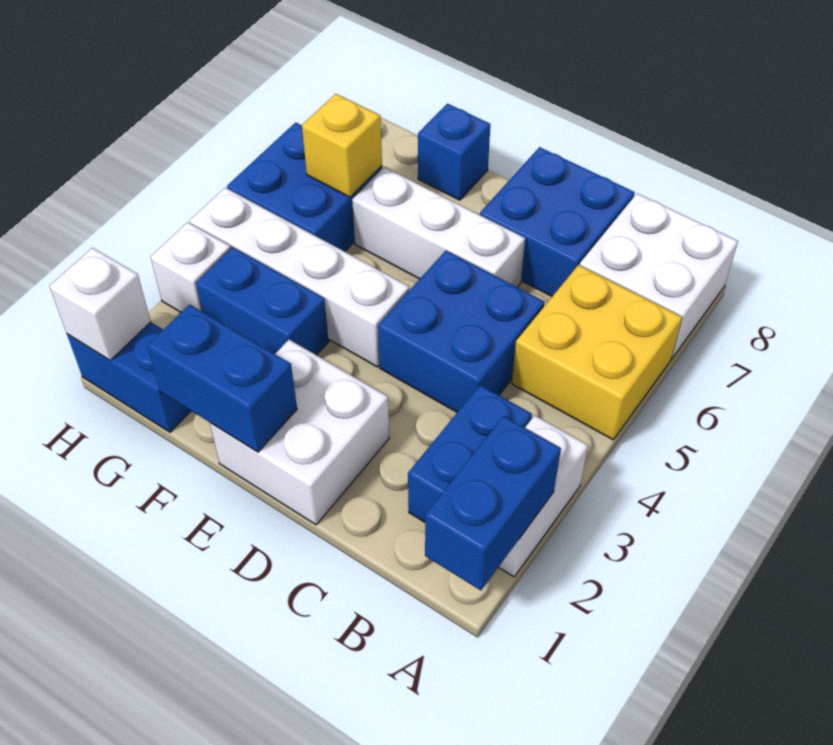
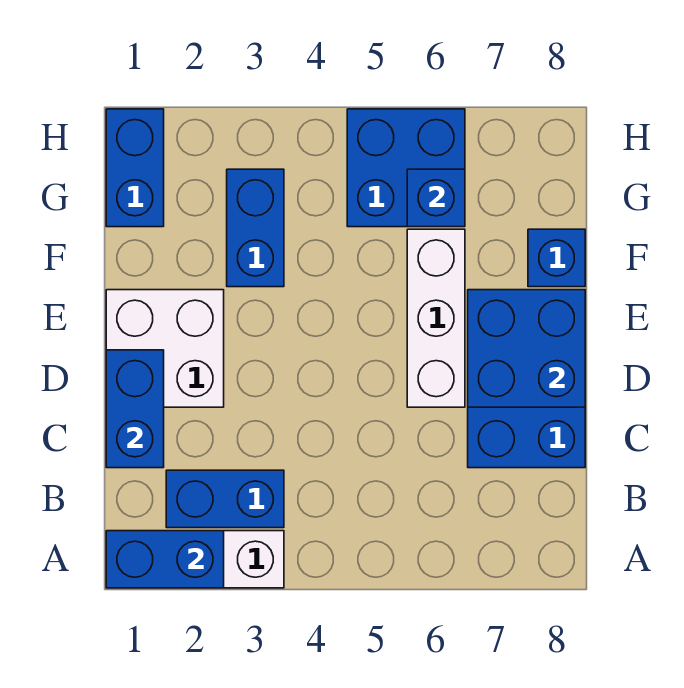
yellow brick A5:B6 level 1 -> none
white brick A7:B8 level 1 -> none
blue brick C4:D5 level 1 -> blue brick D7:E8 level 2
blue brick E1:F1 level 2 -> blue brick C1:D1 level 2
white brick E4:H4 level 1 -> none
yellow brick G6 level 2 -> blue brick G6 level 2
white brick H1 level 2 -> none
white brick H3 level 1 -> none

